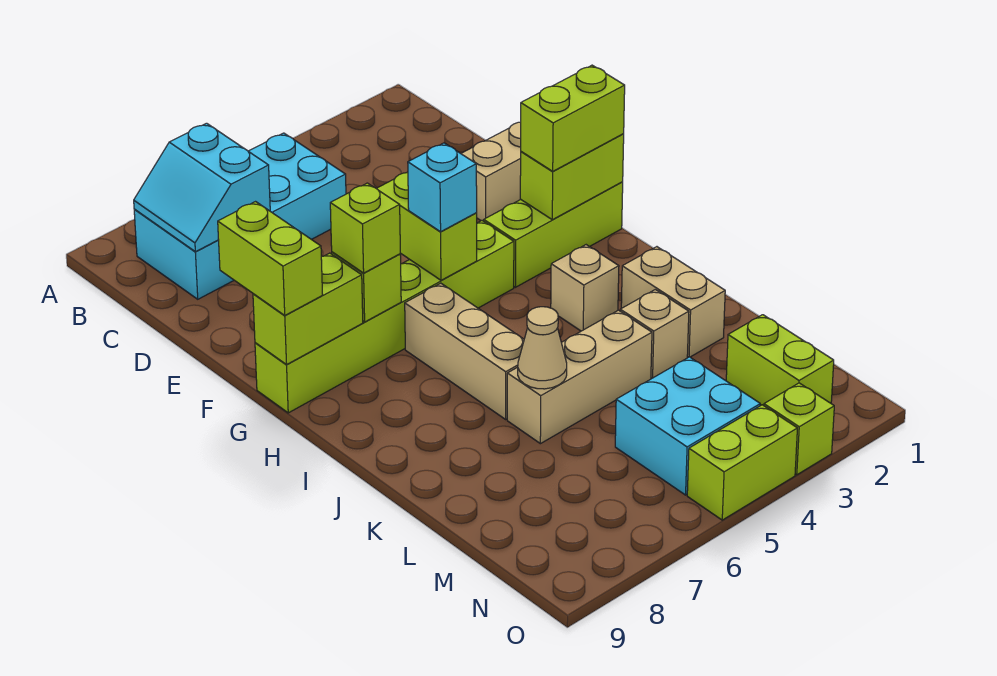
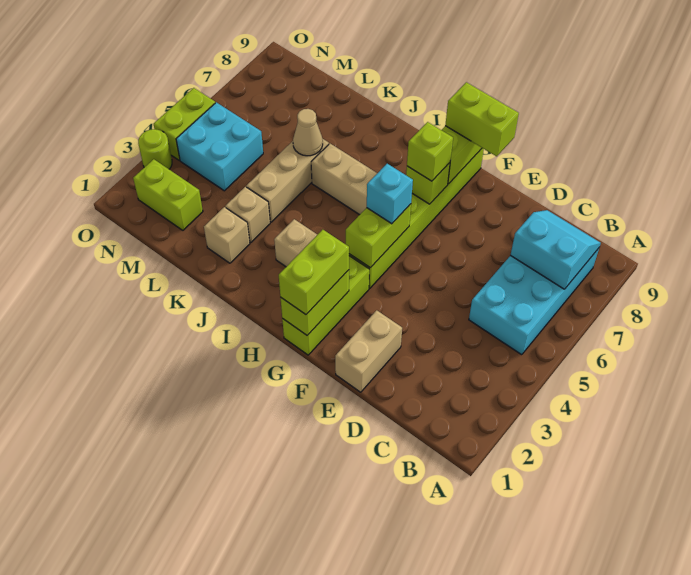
lime brick F5:G5 level 2 -> lime brick G4:G5 level 2
tan brick J2:K2 level 1 -> tan brick K2 level 1
lime brick O3 level 1 -> lime round brick O3 level 1

